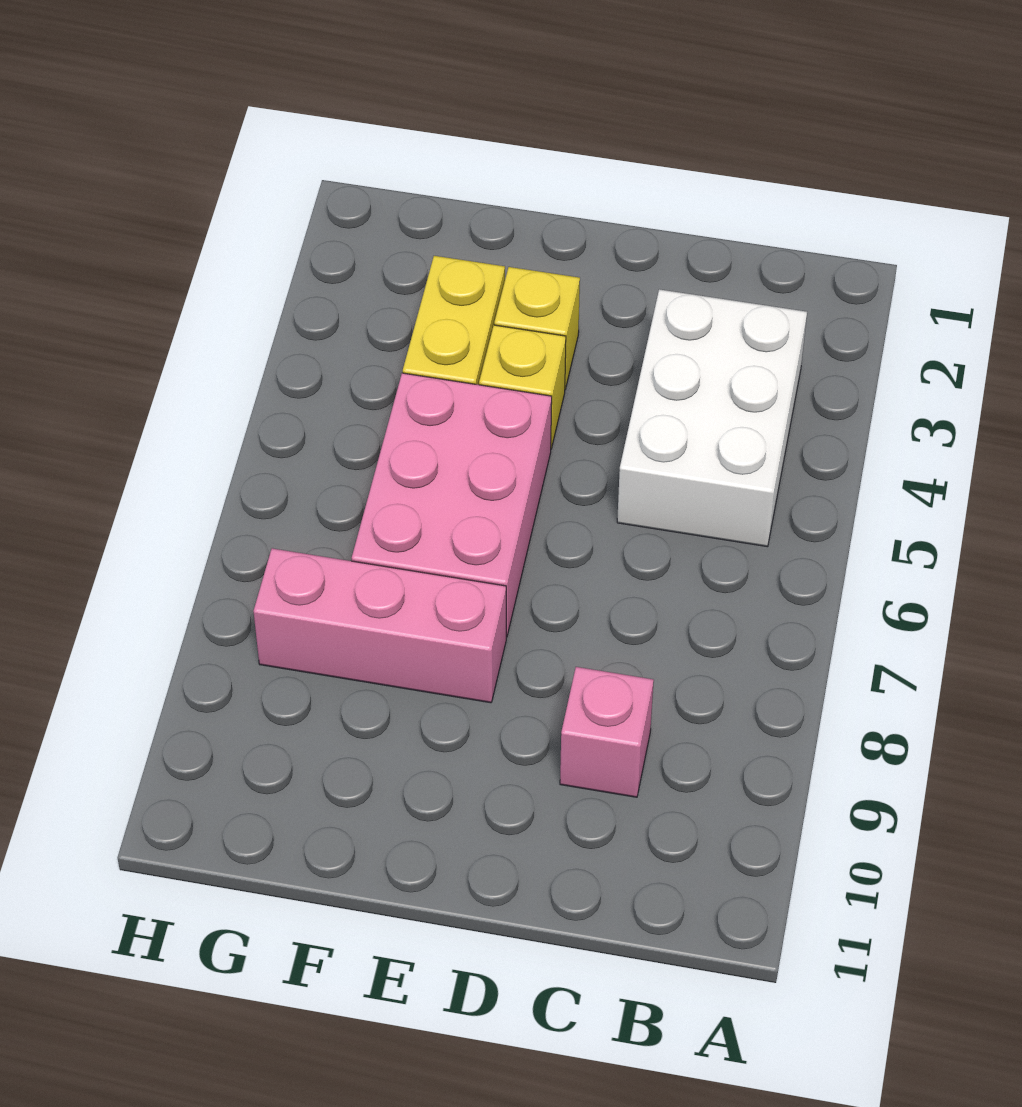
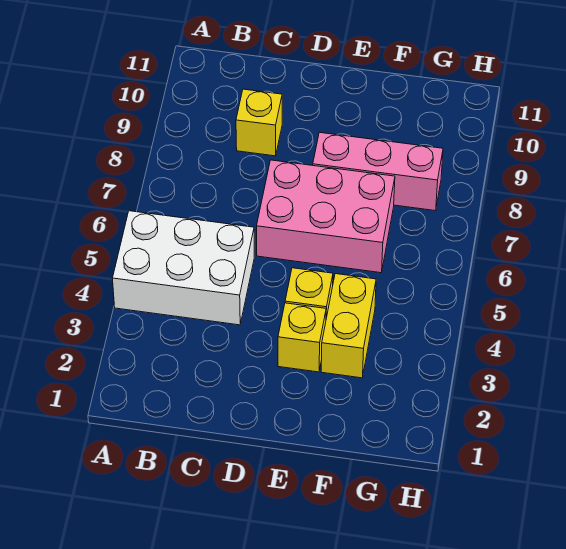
white brick B3:C5 level 1 -> white brick A4:C5 level 1
pink brick C9 level 1 -> yellow brick C9 level 1
pink brick E5:F7 level 1 -> pink brick D6:F7 level 1

